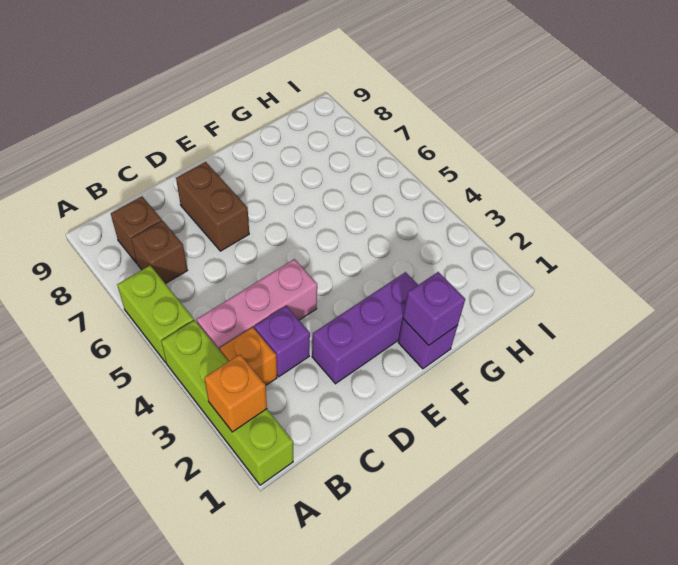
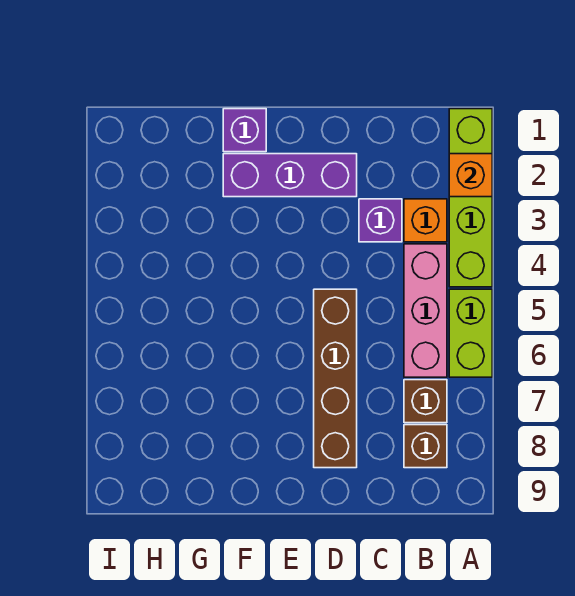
pink brick B4:D4 level 1 -> pink brick B4:B6 level 1
brown brick D7:D8 level 1 -> brown brick D5:D8 level 1
purple brick F1 level 2 -> none

